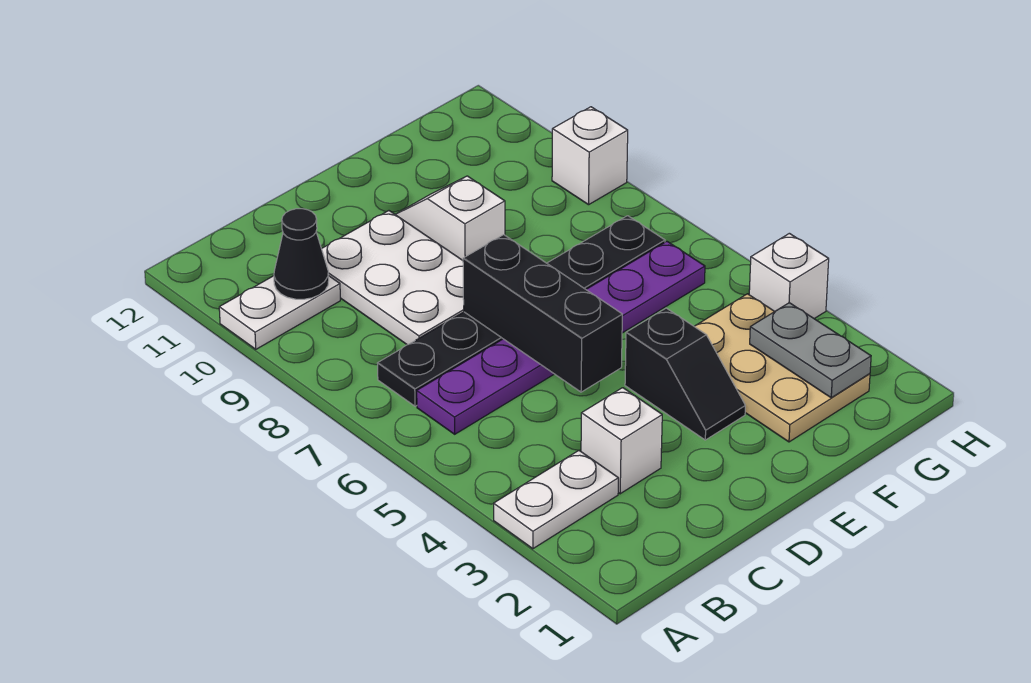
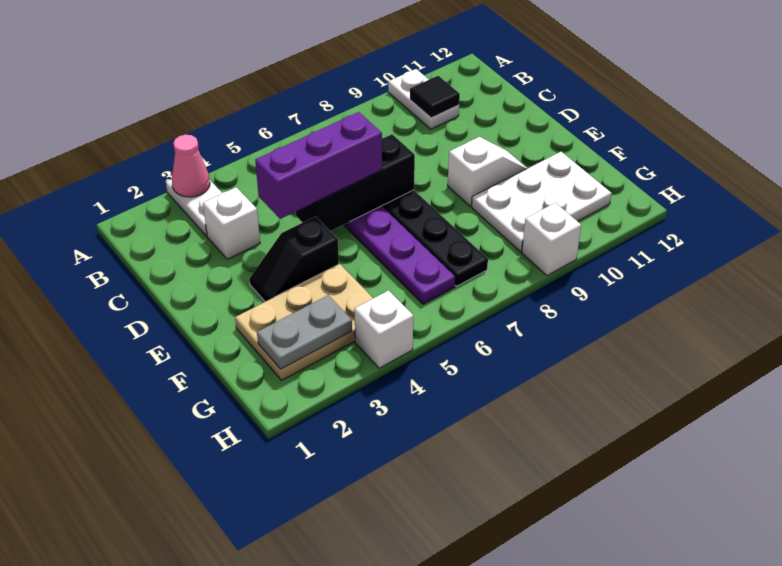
none -> pink cone A3 level 2
black cone B10 level 2 -> black tile B10 level 2
white plate C8:D10 level 1 -> white plate F9:G11 level 1
none -> purple brick D4:D6 level 3

